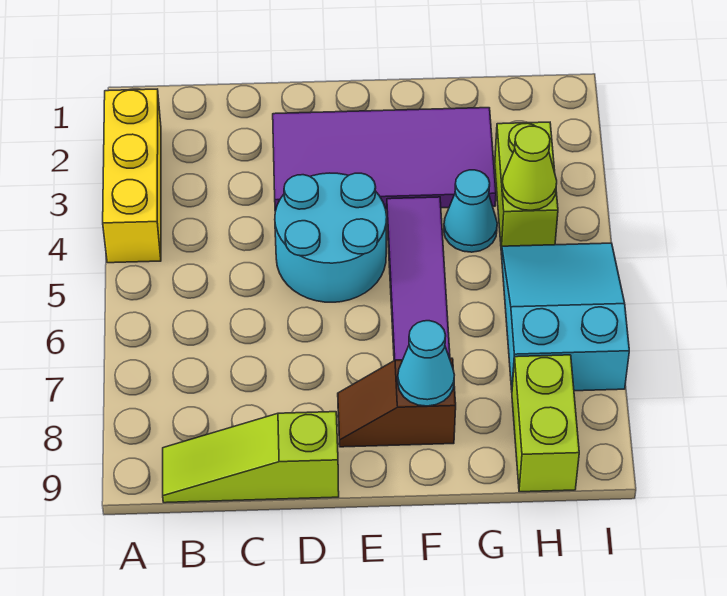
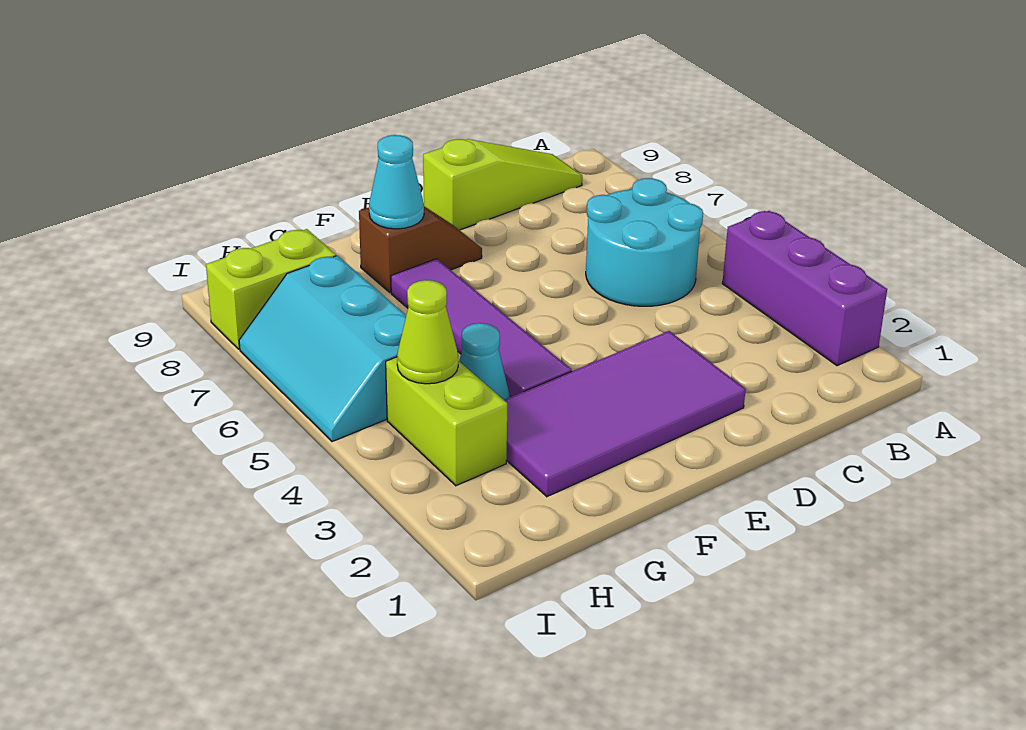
yellow brick A2:A4 level 1 -> purple brick A2:A4 level 1
cyan round brick D4:E5 level 1 -> cyan round brick B5:C6 level 1
cyan slope H5:I7 level 1 top 7 -> cyan slope H5:I7 level 1 top H
lime brick H8:H9 level 1 -> lime brick H8:I8 level 1

